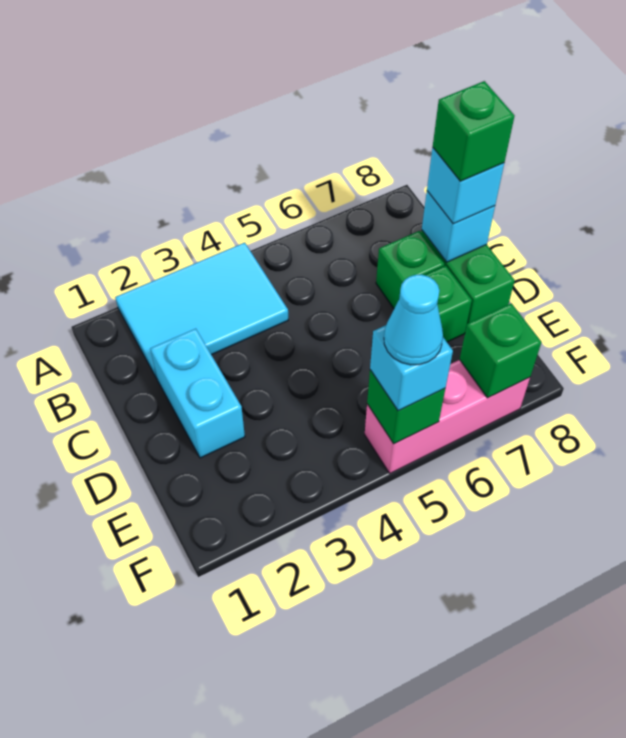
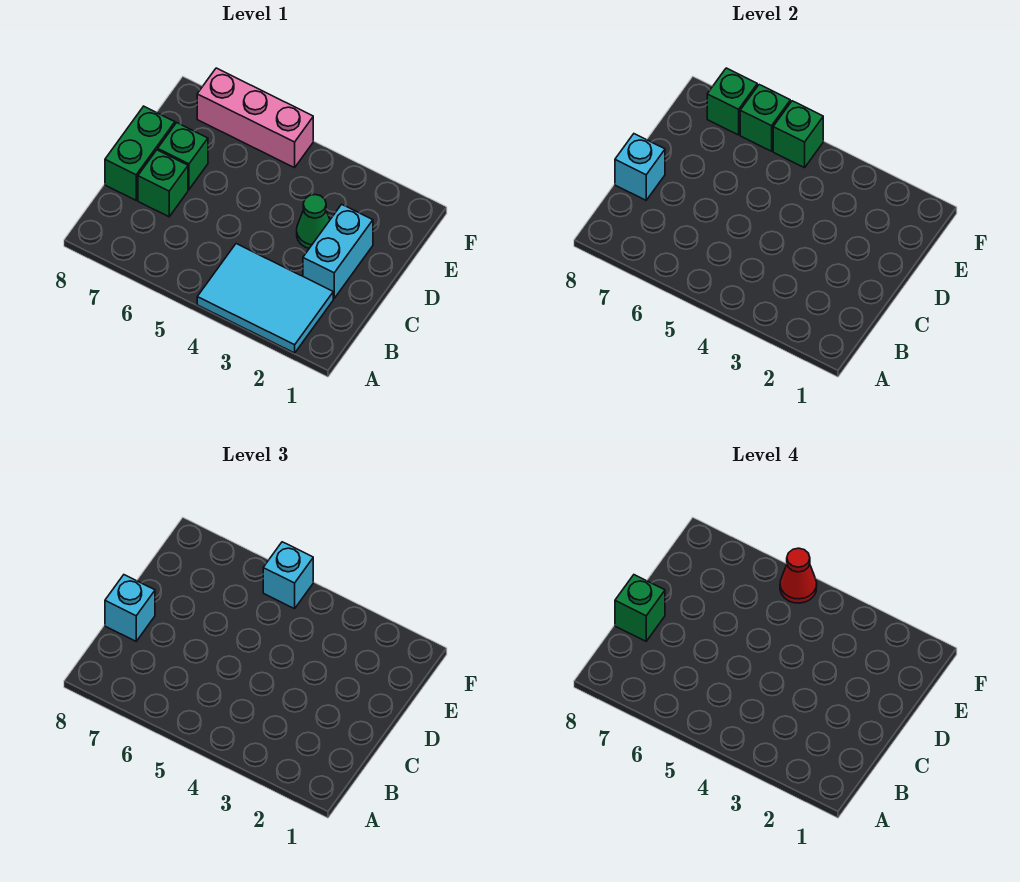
none -> green cone D3 level 1
cyan cone F5 level 4 -> red cone F5 level 4
none -> green brick F6 level 2

